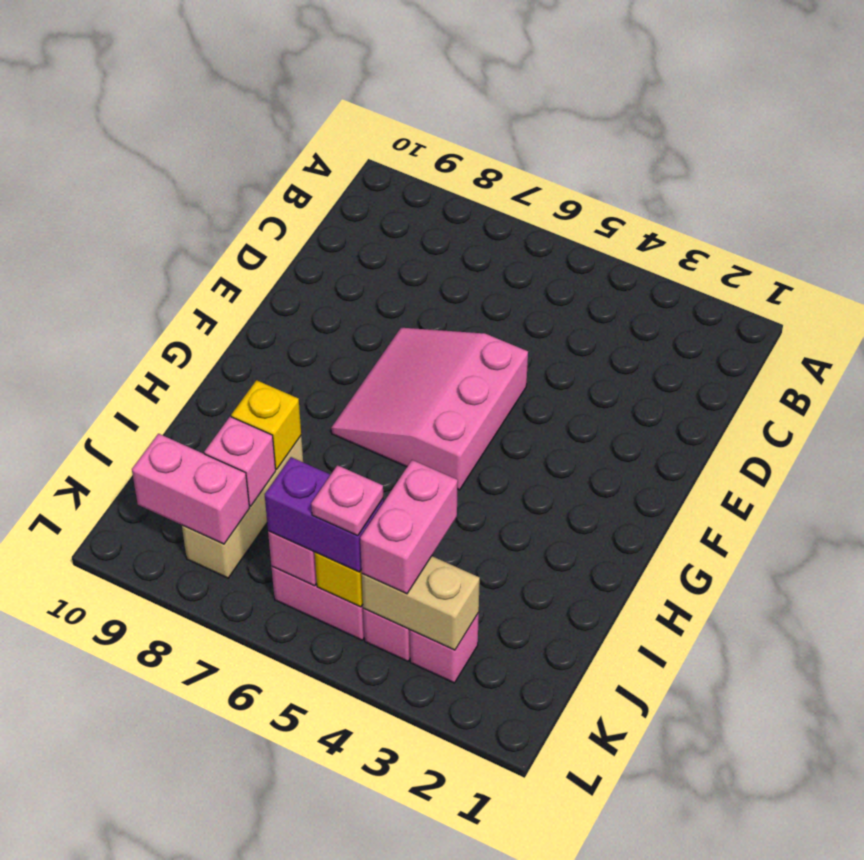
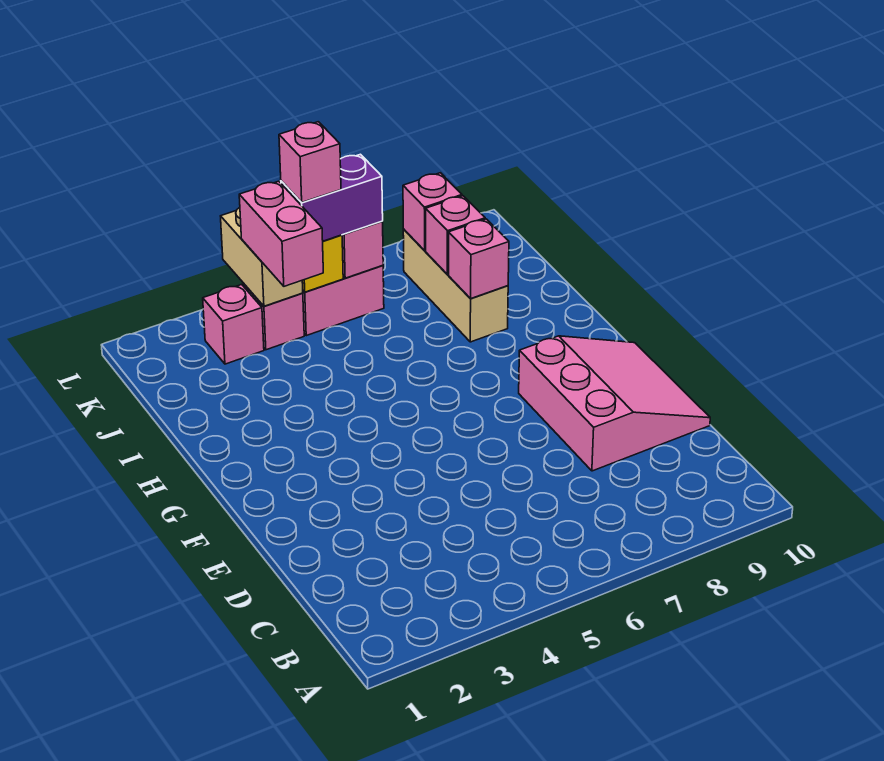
pink slope E5:G7 level 1 top 5 -> pink slope D8:F10 level 1 top 8
yellow brick I8 level 2 -> pink brick I8 level 2
tan brick K3:K4 level 2 -> tan brick K4:L4 level 2
pink plate K5 level 4 -> pink brick K5 level 4
pink brick K8:K9 level 2 -> pink brick K8 level 2

